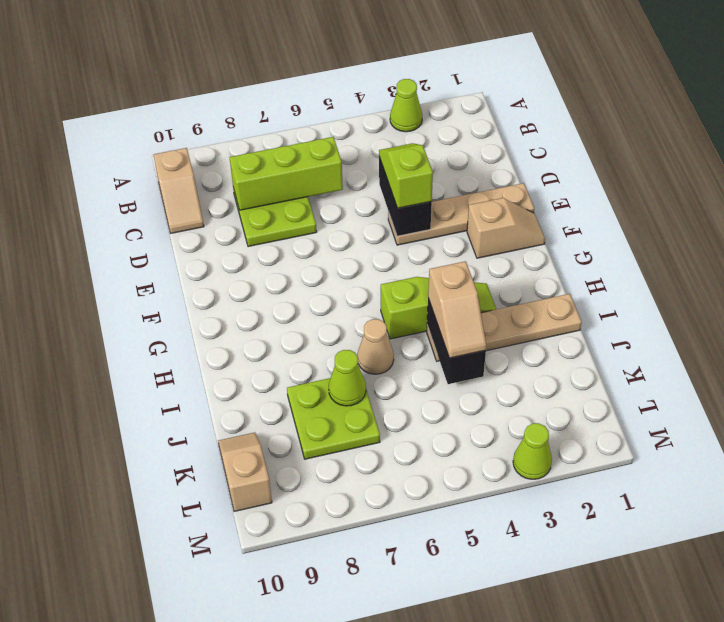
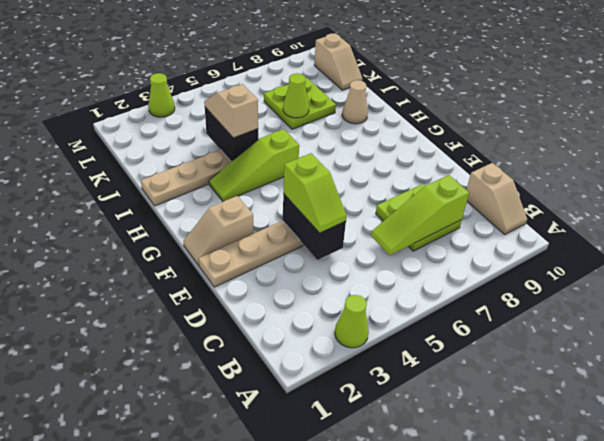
tan slope B10:C10 level 1 top B -> tan slope B10:C10 level 1 top C
lime brick C6:C8 level 2 -> lime slope C6:C8 level 2 top 8
tan cone I6 level 1 -> tan cone I9 level 1

